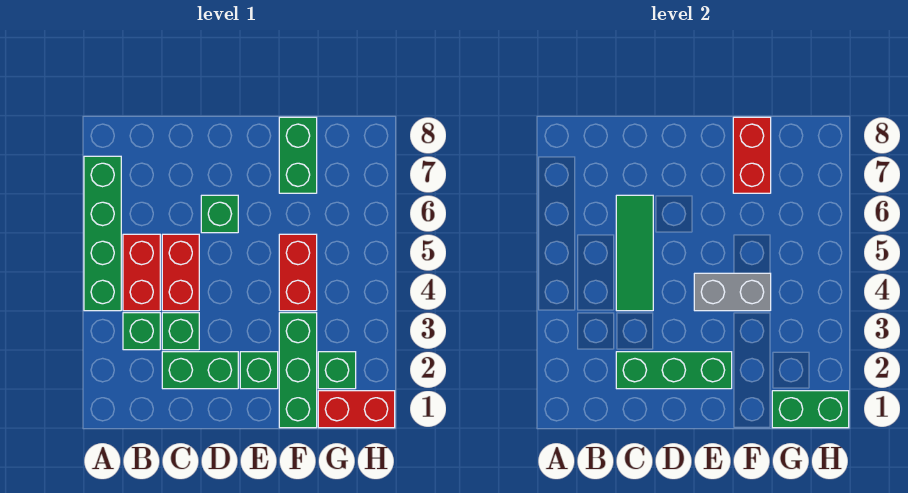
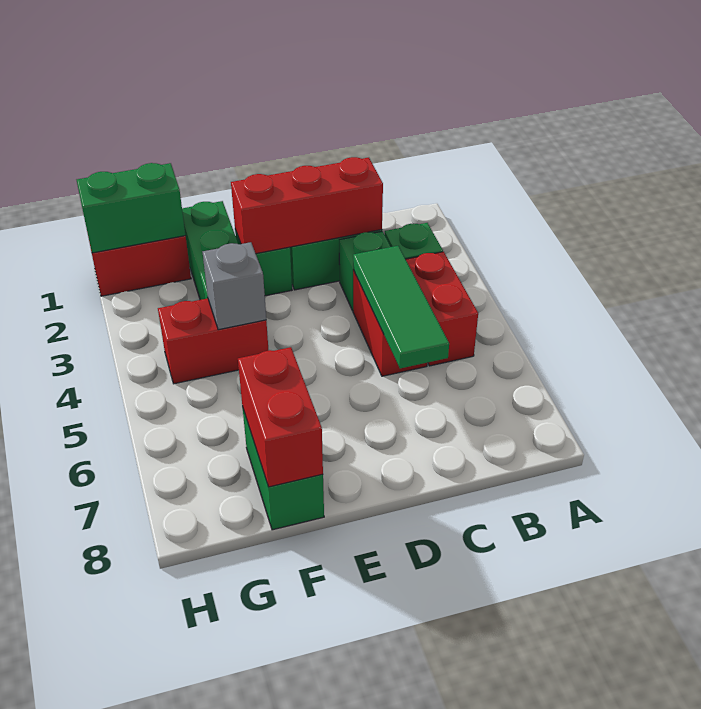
green brick A4:A7 level 1 -> none
green brick C2:E2 level 2 -> red brick C2:E2 level 2
green brick D6 level 1 -> none
grey brick E4:F4 level 2 -> grey brick F4 level 2
red brick F4:F5 level 1 -> red brick F4:G4 level 1
green brick G2 level 1 -> none

